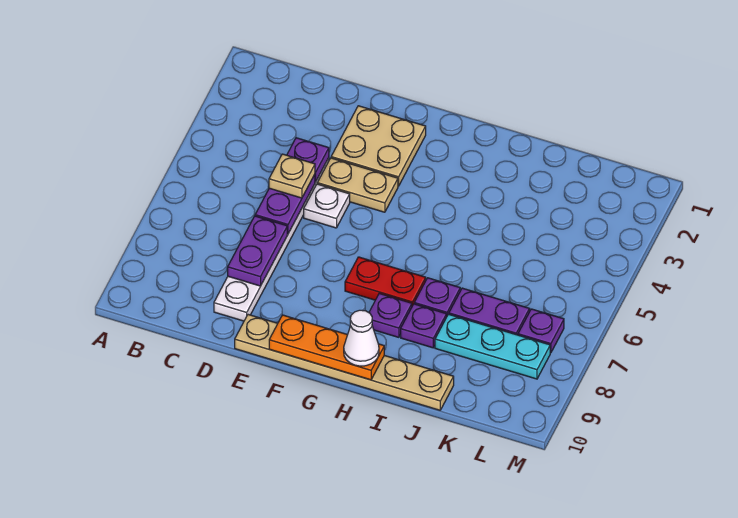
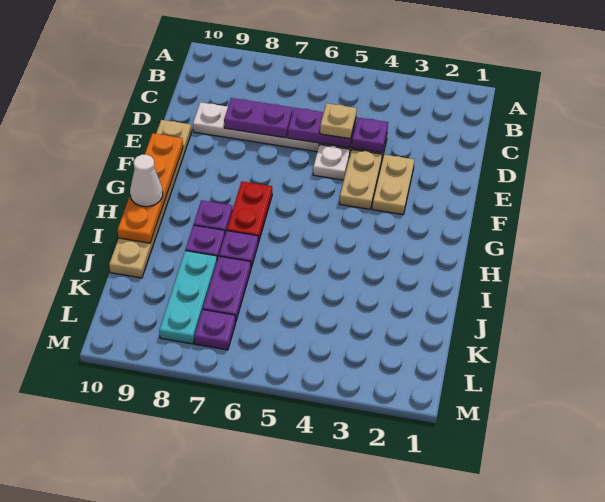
tan plate E2:F3 level 1 -> tan plate E3:F3 level 1
orange plate F10:H10 level 2 -> orange plate F10:I10 level 2

